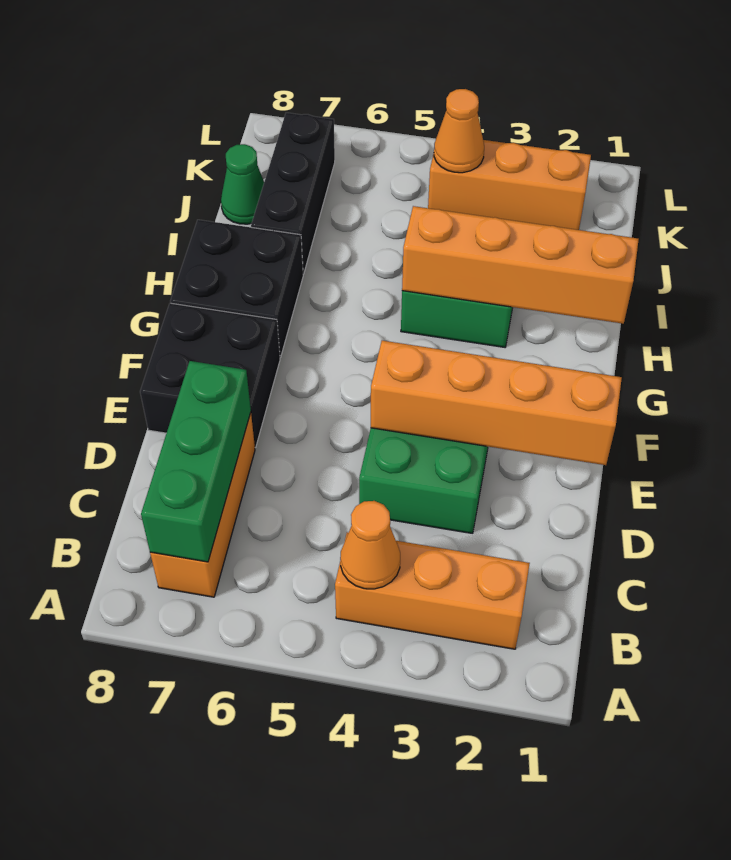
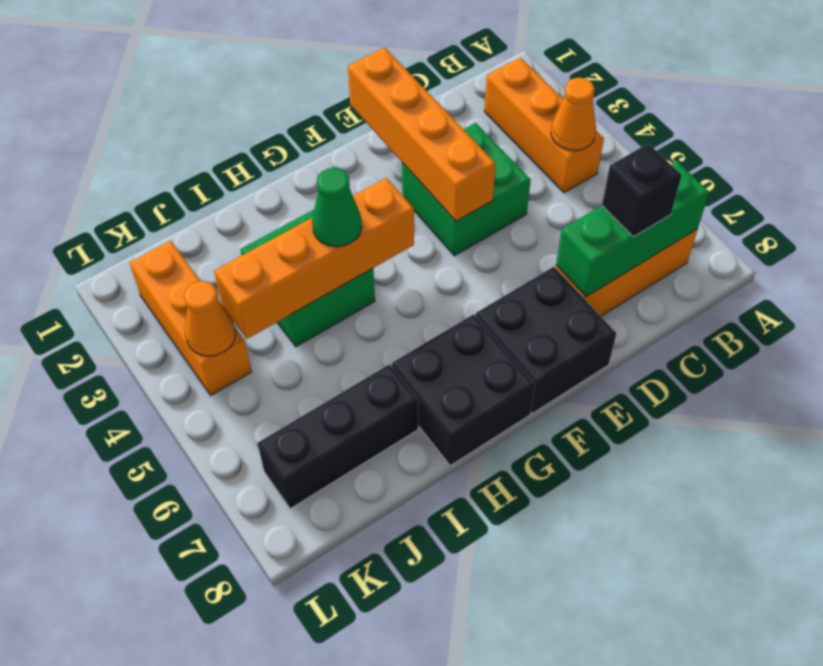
none -> black brick C7 level 3
orange brick H1:H4 level 2 -> orange brick G4:J4 level 2
green cone J8 level 1 -> green cone H4 level 3

